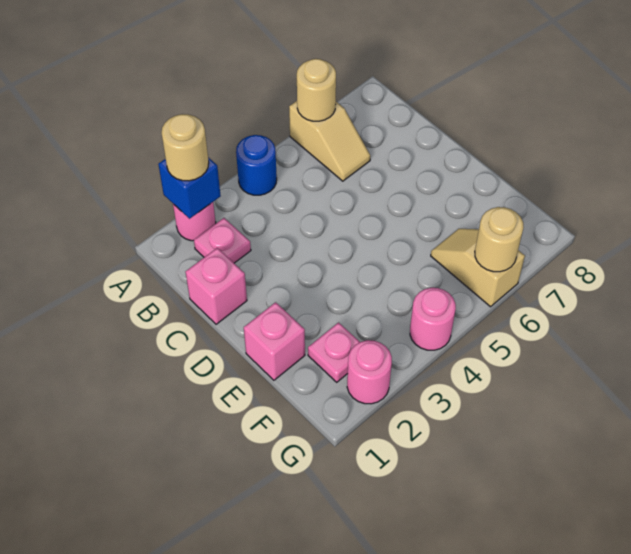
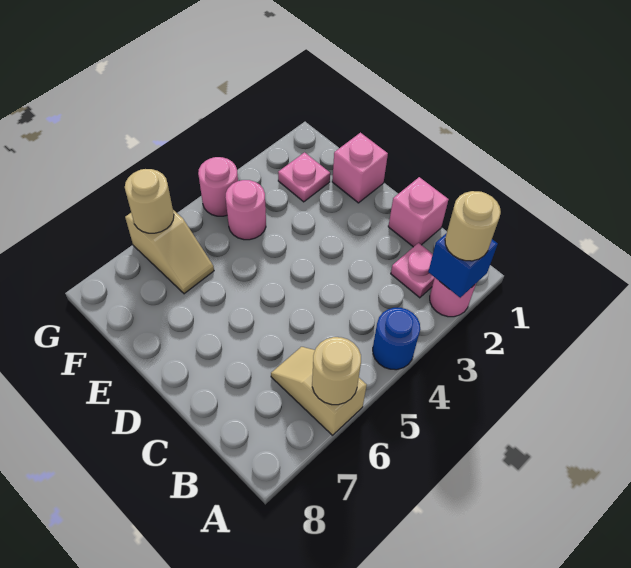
pink round brick G2 level 1 -> pink round brick F4 level 1

